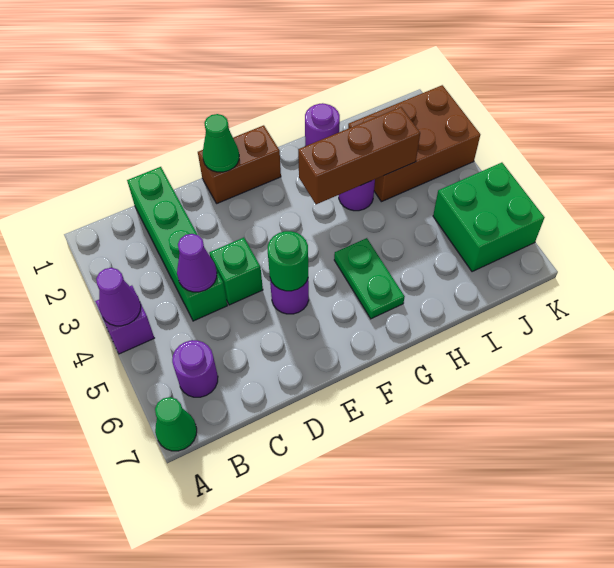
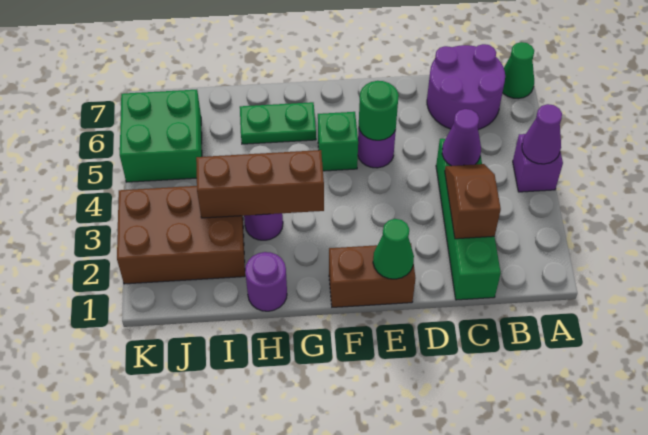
purple round brick B6 level 1 -> purple round brick B6:C7 level 1
none -> brown slope C2:C3 level 2 top 2
green brick D4 level 1 -> green brick F5 level 1
green plate G5:G6 level 1 -> green plate G6:H6 level 1

